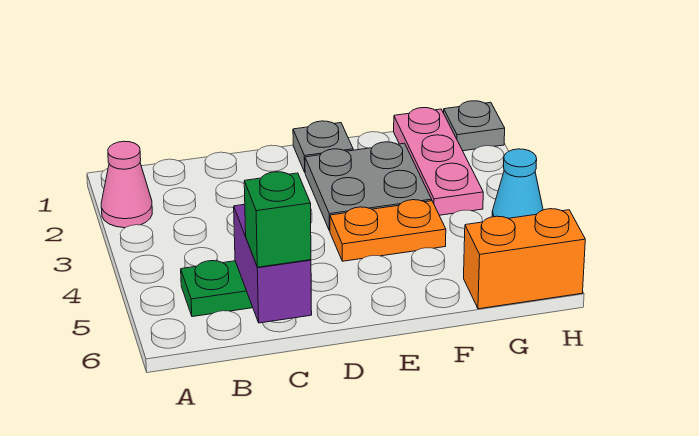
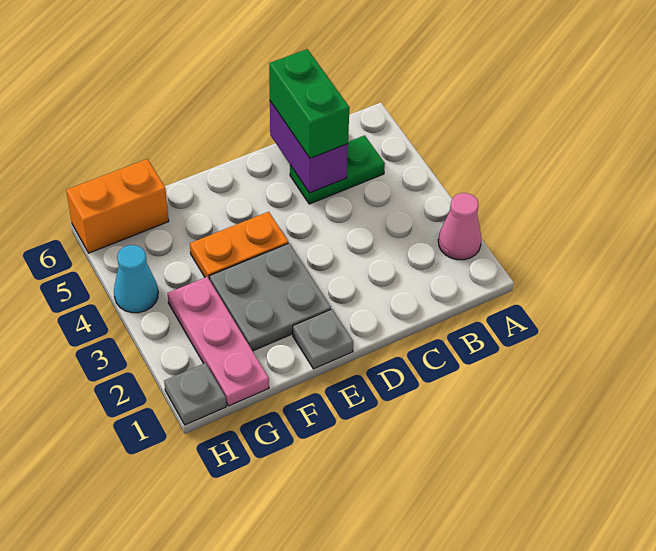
green brick C6 level 3 -> green brick C5:C6 level 3

